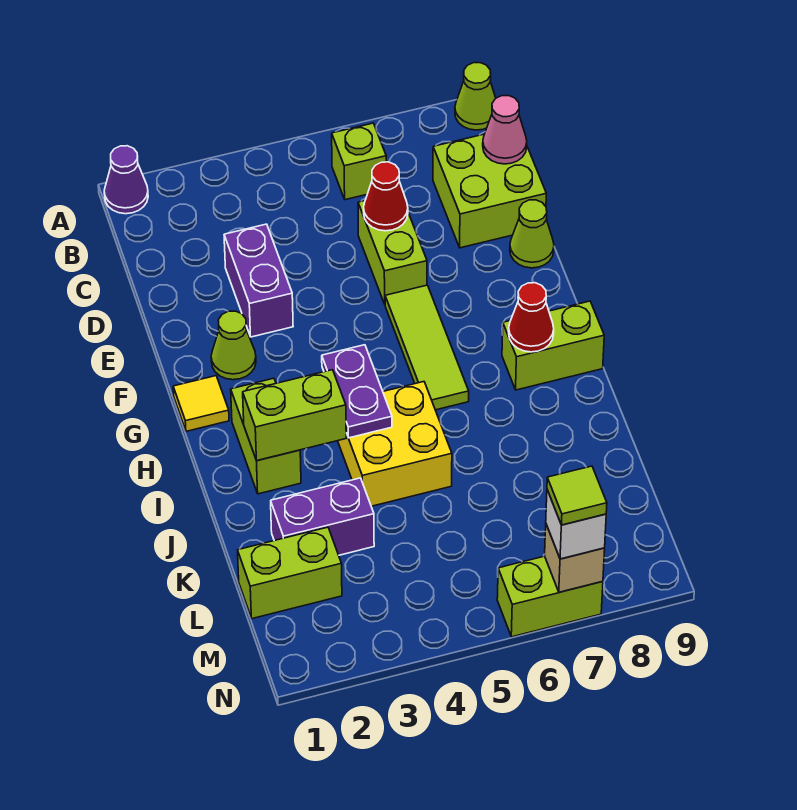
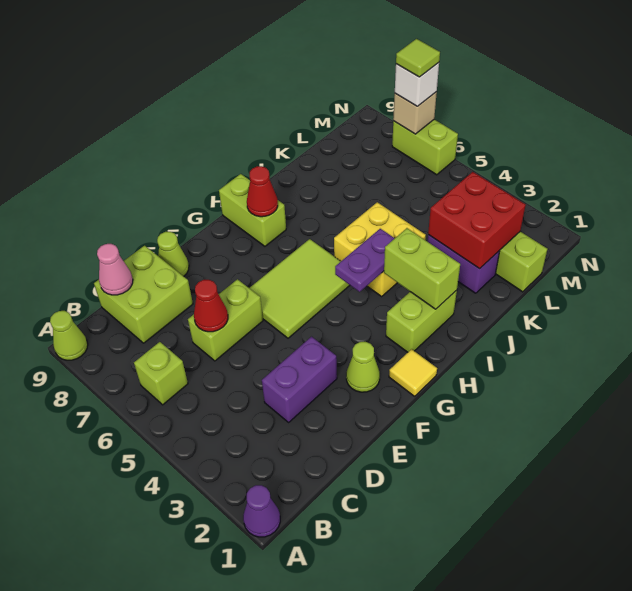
lime tile F6:H6 level 1 -> lime tile F5:H6 level 1
none -> red brick K2:L3 level 2

